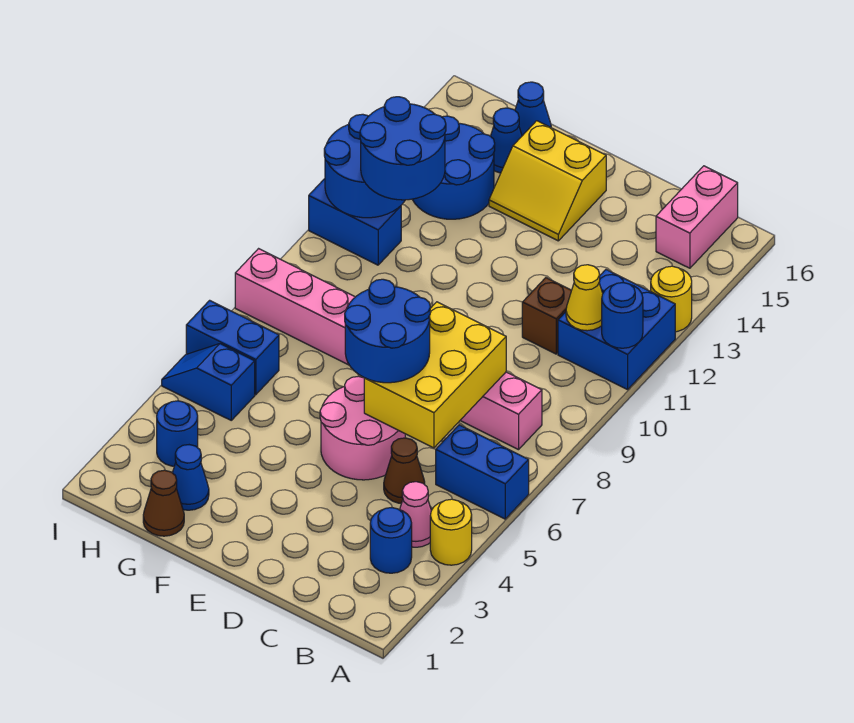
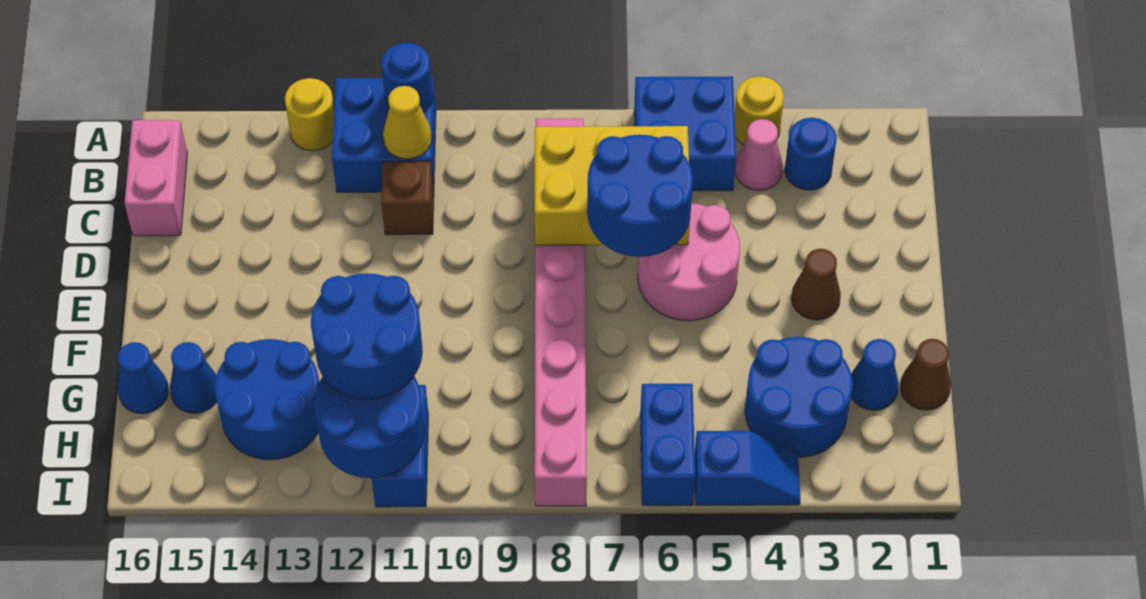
blue brick A6:B6 level 1 -> blue brick A5:B6 level 1
pink brick B15:B16 level 1 -> pink brick B16:C16 level 1
brown cone C5 level 1 -> brown cone E3 level 1
yellow slope E14:F15 level 1 top 15 -> none
blue round brick H3 level 1 -> blue round brick G3:H4 level 1
blue slope H5:I5 level 1 top H -> blue slope I4:I5 level 1 top 5

